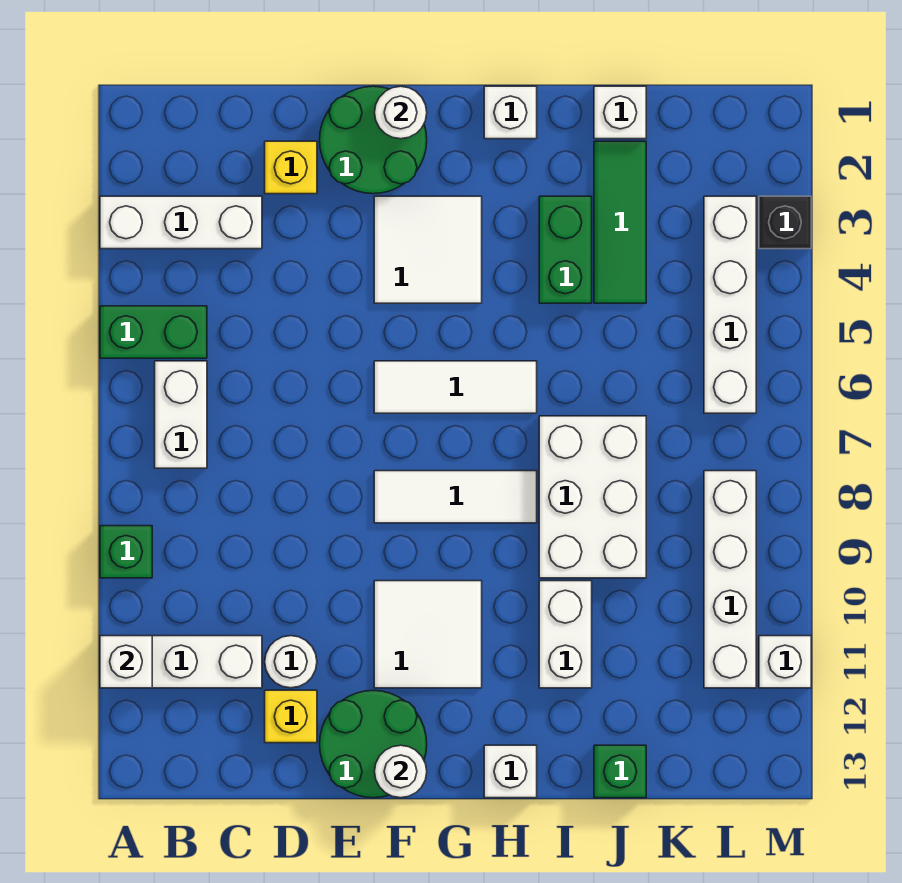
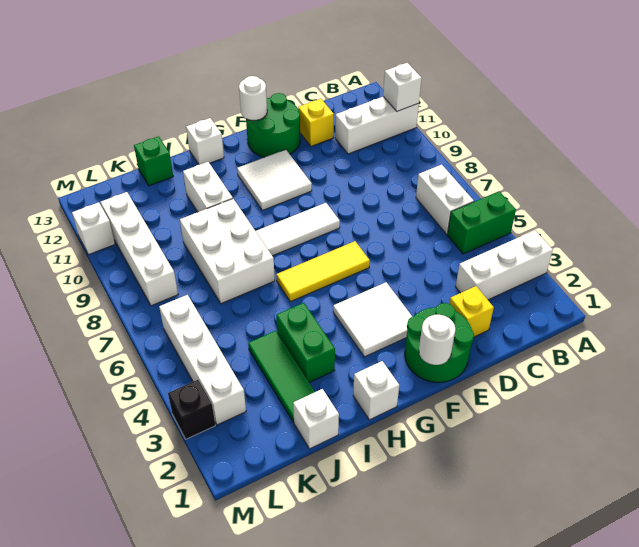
green brick A9 level 1 -> none
white round brick D11 level 1 -> none
white tile F6:H6 level 1 -> yellow tile F6:H6 level 1

